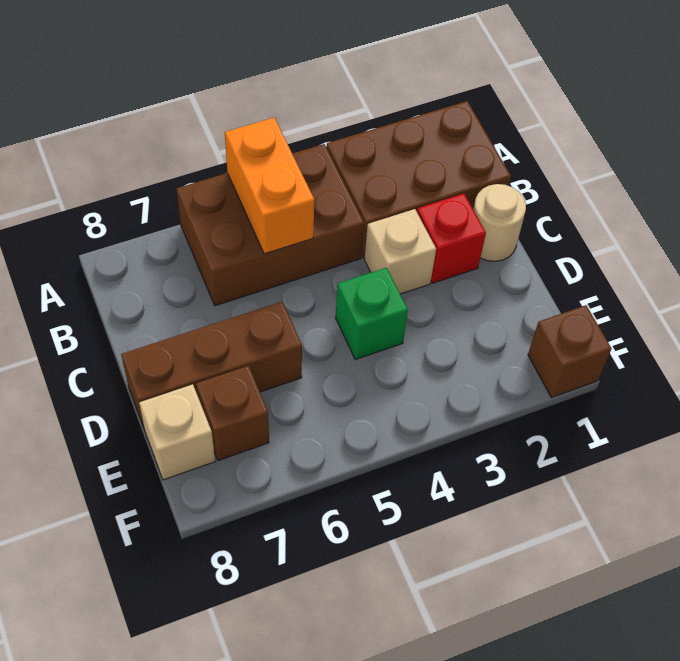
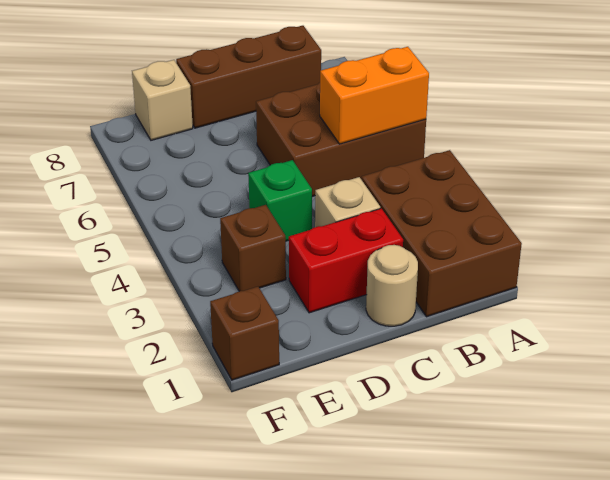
brown brick A4:B6 level 1 -> brown brick A5:C6 level 1
red brick C2 level 1 -> red brick C2:D2 level 1
brown brick D6:D8 level 1 -> brown brick B8:D8 level 1
brown brick E7 level 1 -> brown brick E3 level 1

